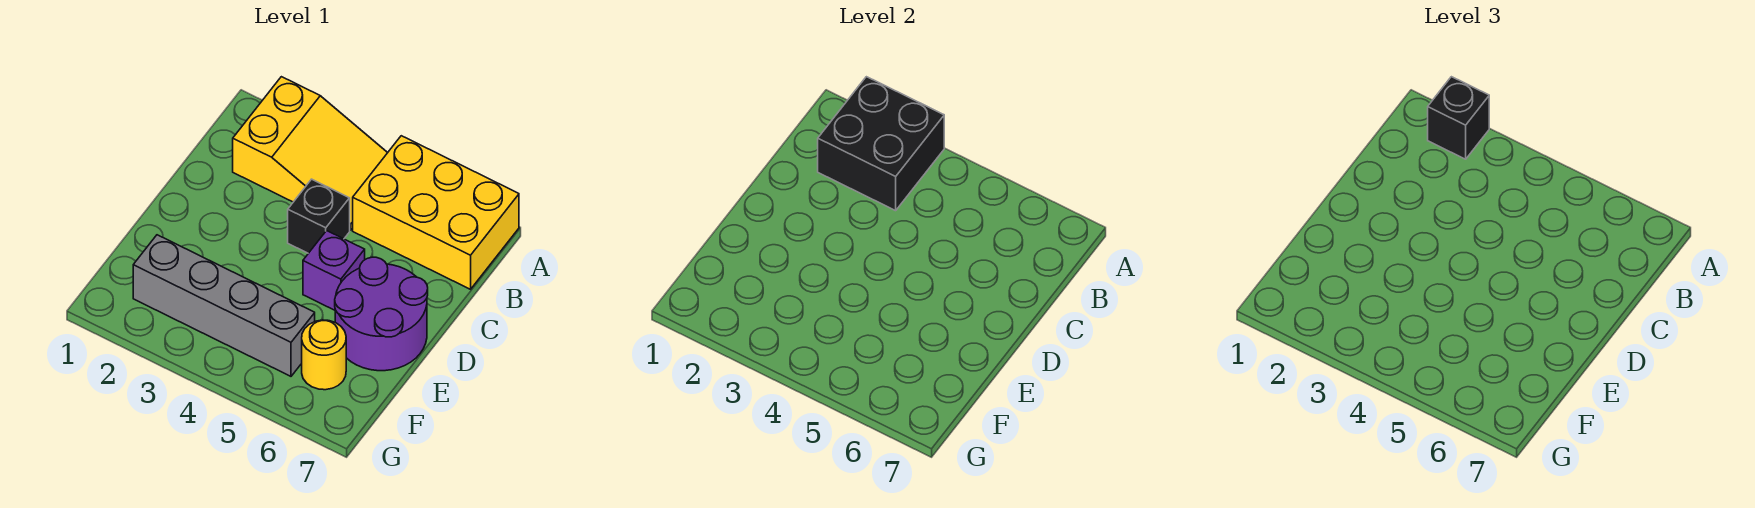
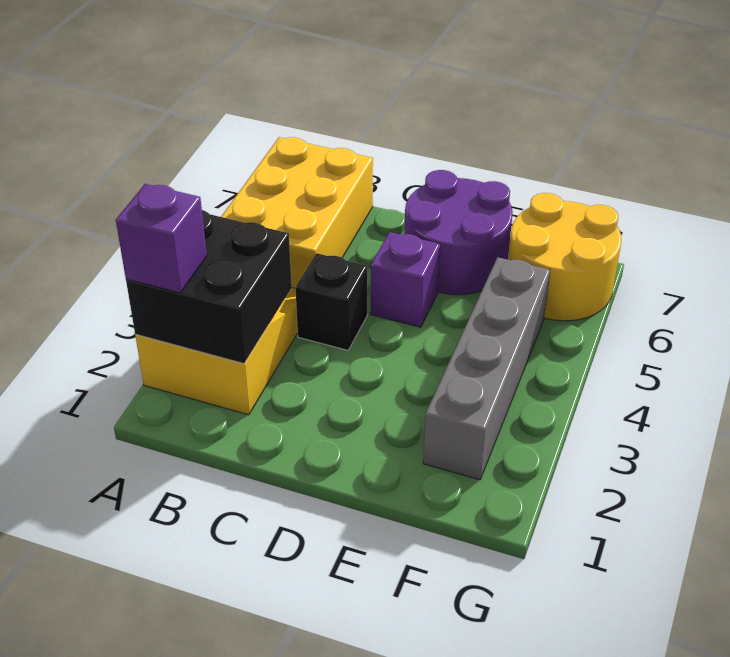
black brick A2 level 3 -> purple brick A2 level 3
yellow round brick F6 level 1 -> yellow round brick F6:G7 level 1

